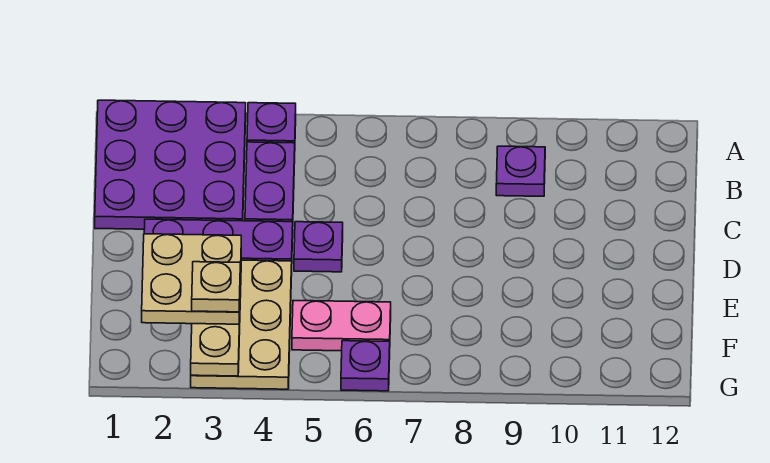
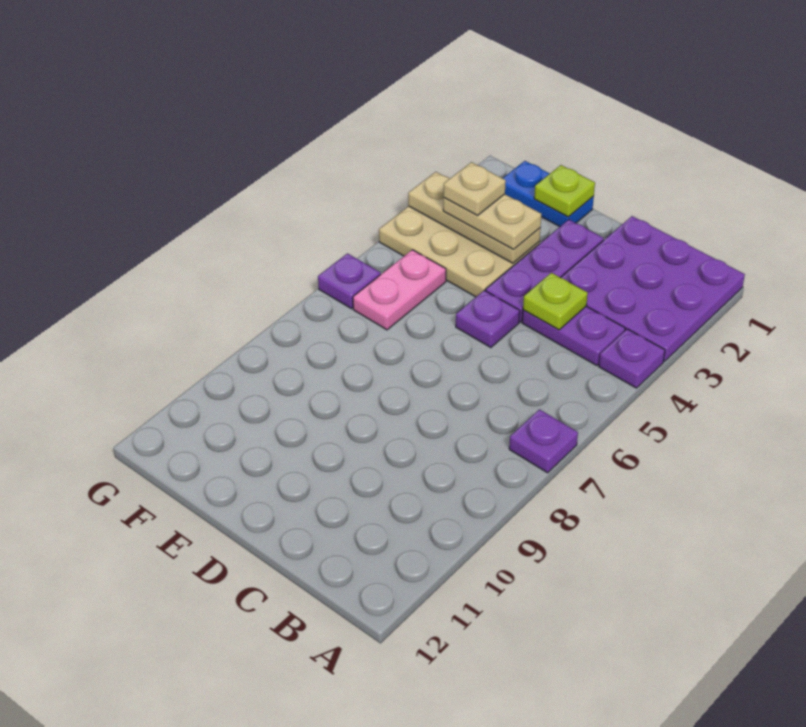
purple plate B9 level 1 -> purple plate A7 level 1
none -> lime plate C4 level 2
none -> blue plate E1:F1 level 1
none -> lime plate E1 level 2
tan plate E2:F3 level 3 -> tan plate E3:F3 level 3

